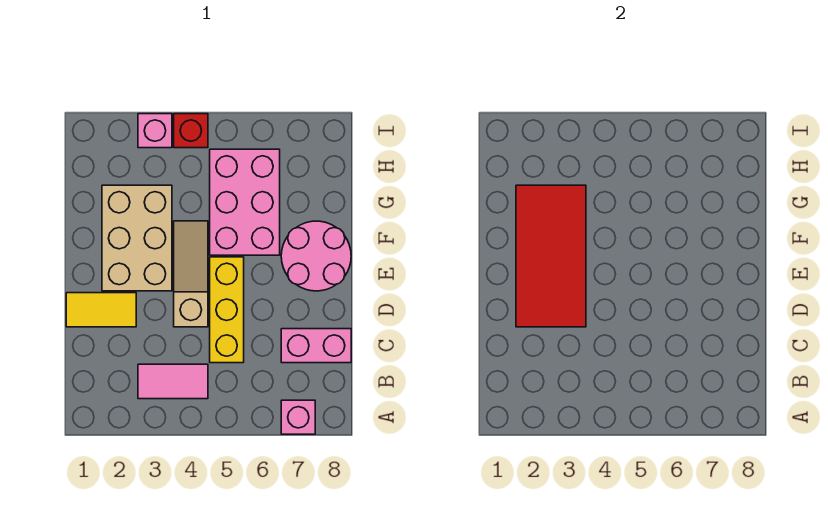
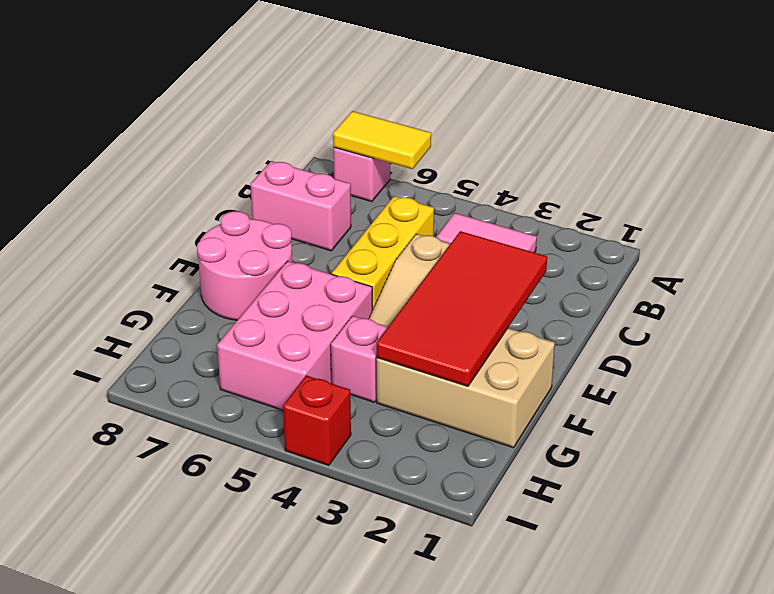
yellow tile D1:D2 level 1 -> yellow tile A6:A7 level 2
tan brick E2:G3 level 1 -> tan brick F1:G3 level 1
pink brick I3 level 1 -> pink brick G4 level 1

